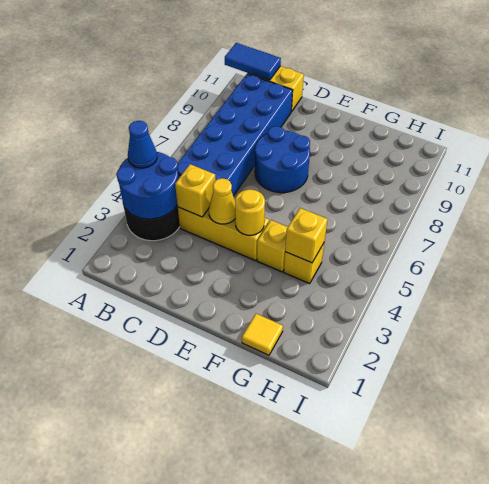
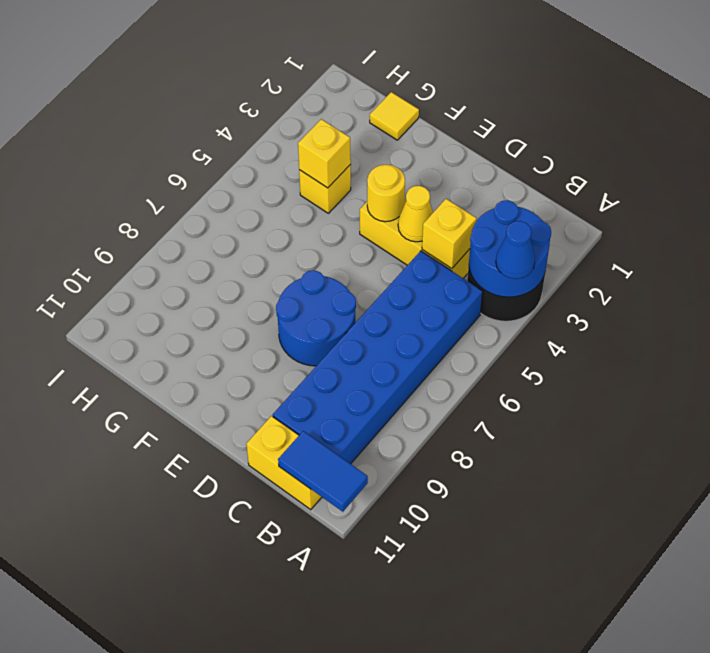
yellow brick F4 level 1 -> none

